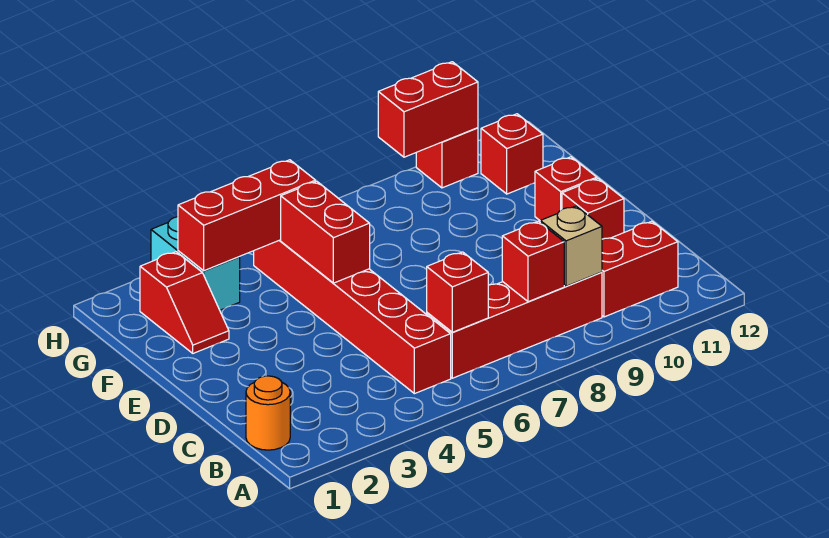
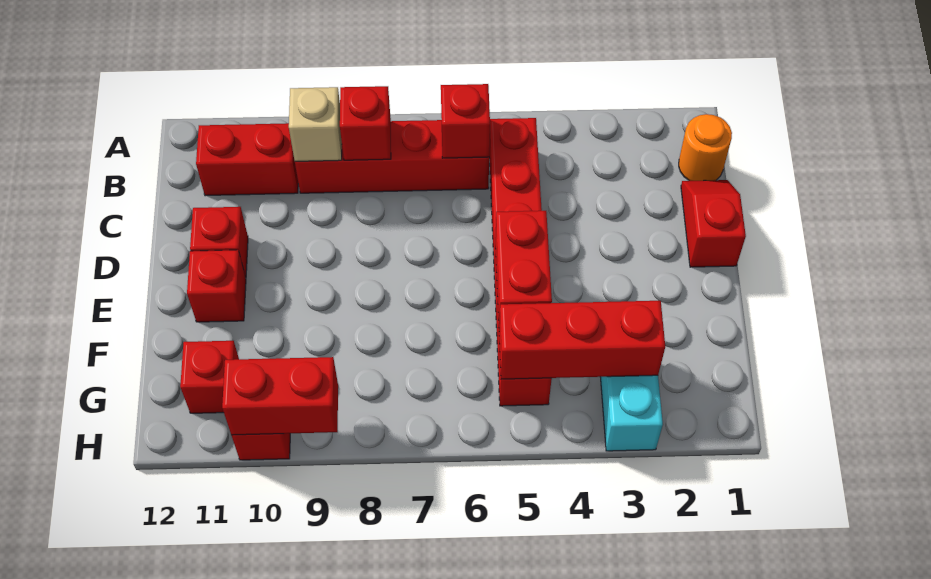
red slope F2:G2 level 1 top G -> red slope C1:D1 level 1 top D

